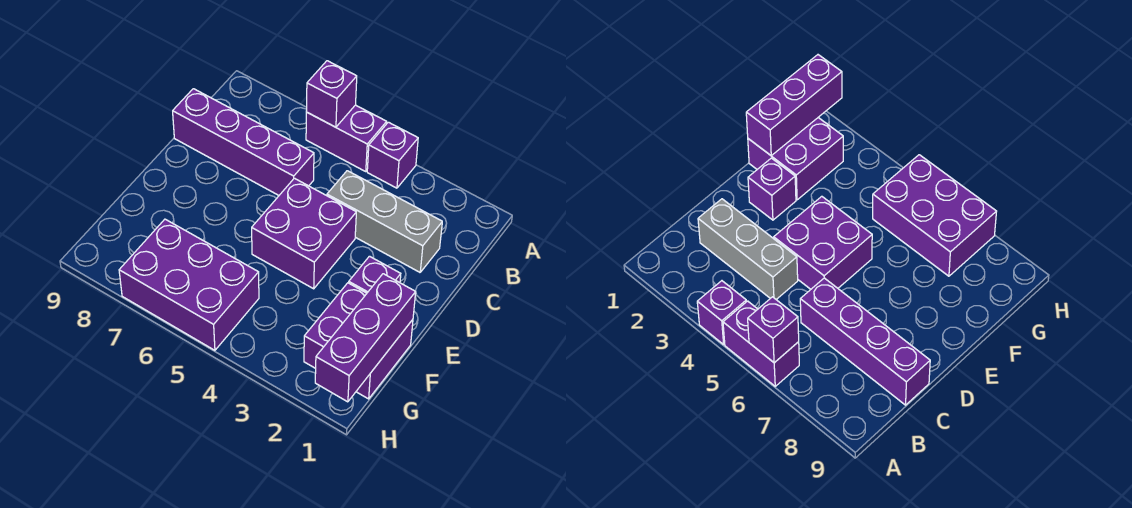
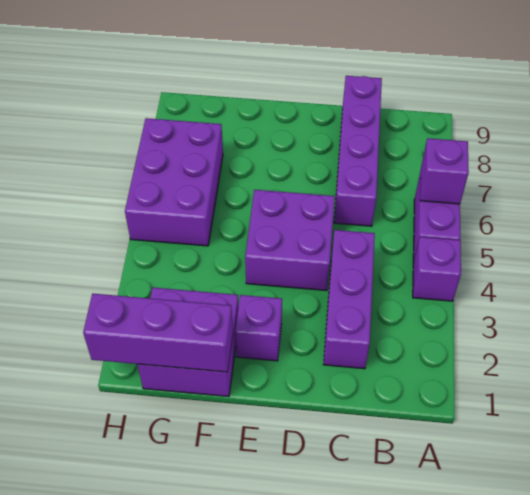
grey brick C2:C4 level 1 -> purple brick C2:C4 level 1

